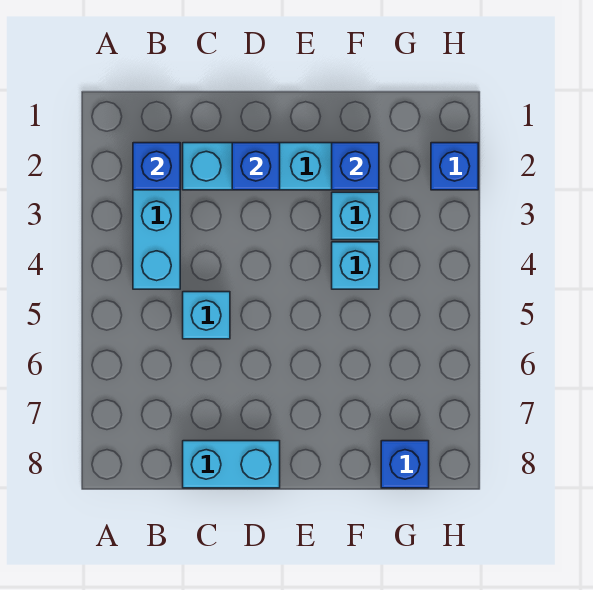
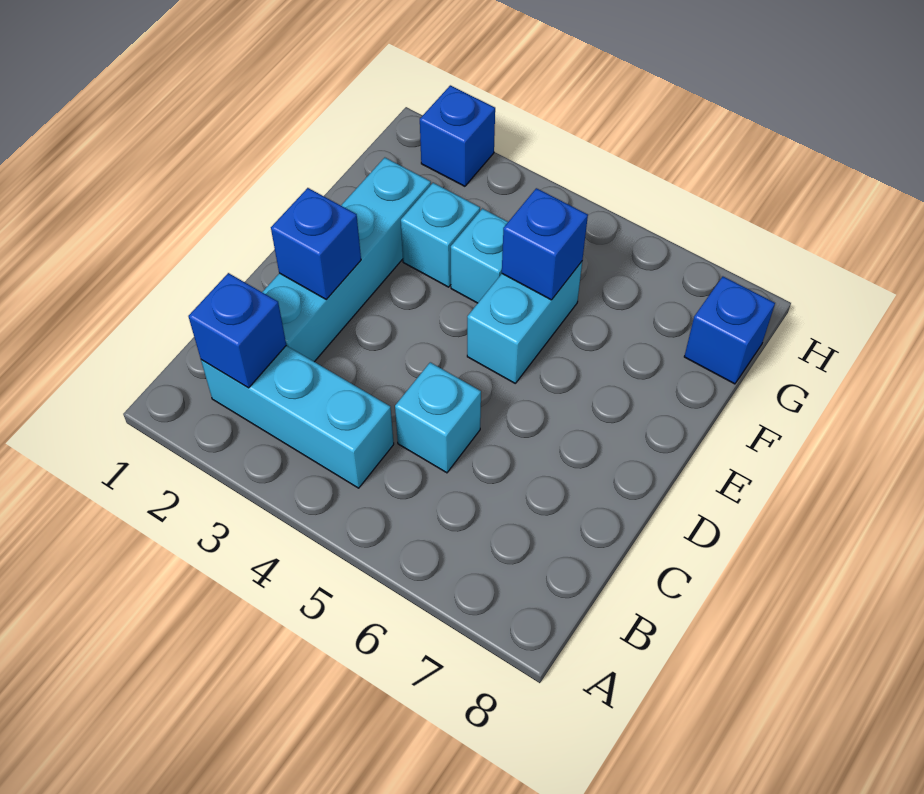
cyan brick C8:D8 level 1 -> cyan brick E5:F5 level 1
blue brick F2 level 2 -> blue brick F5 level 2

